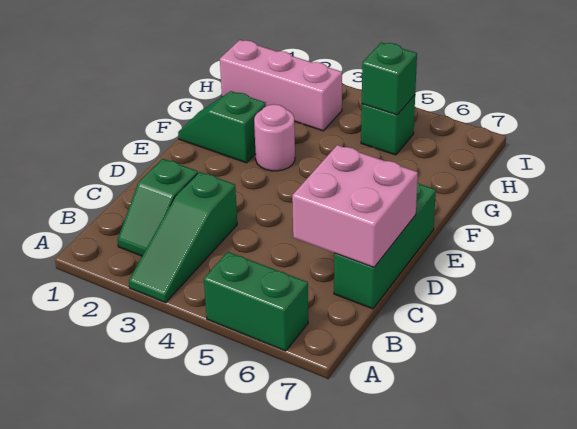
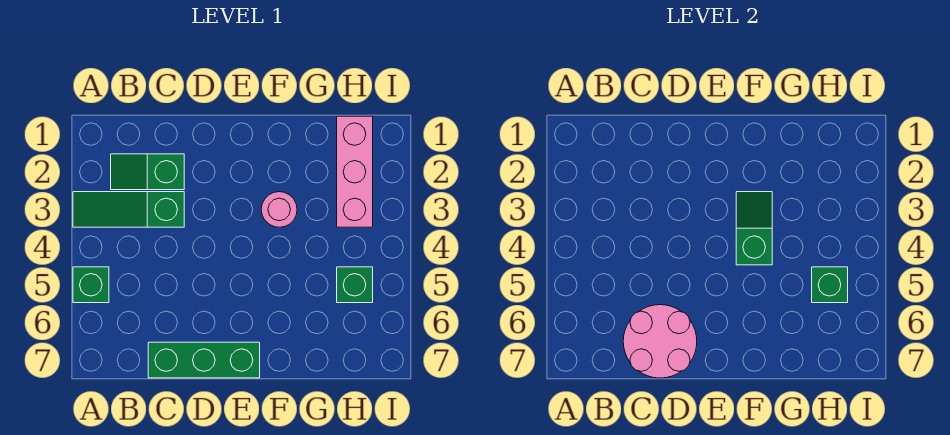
green brick A5:A6 level 1 -> green brick A5 level 1
pink brick C6:D7 level 2 -> pink round brick C6:D7 level 2
green slope F1:F2 level 1 top 2 -> green slope F3:F4 level 2 top 4

